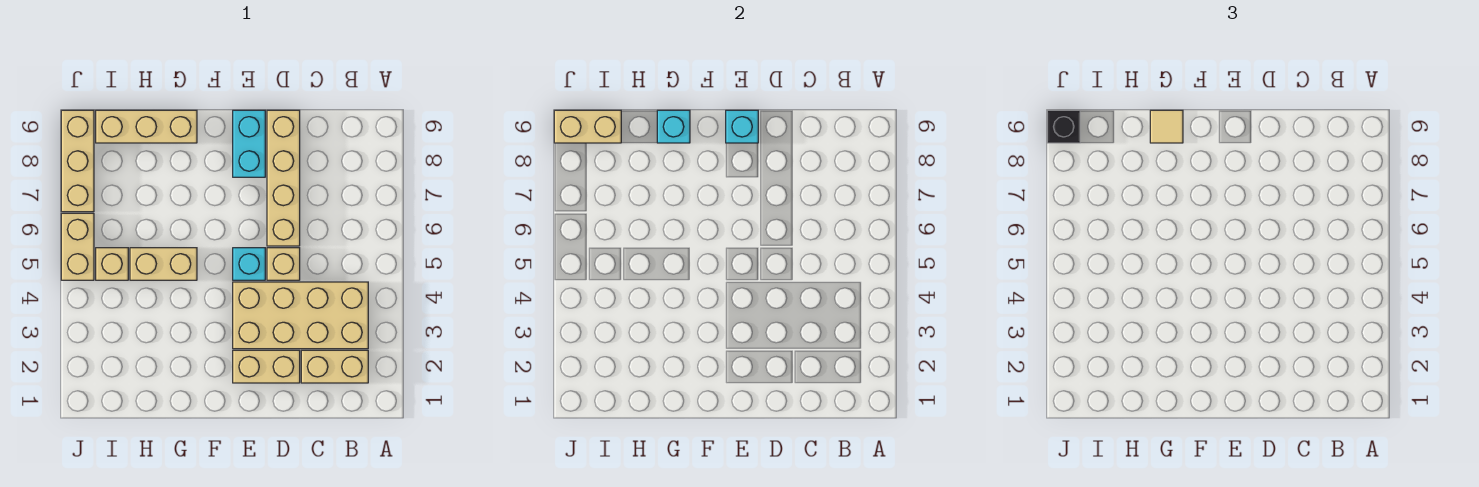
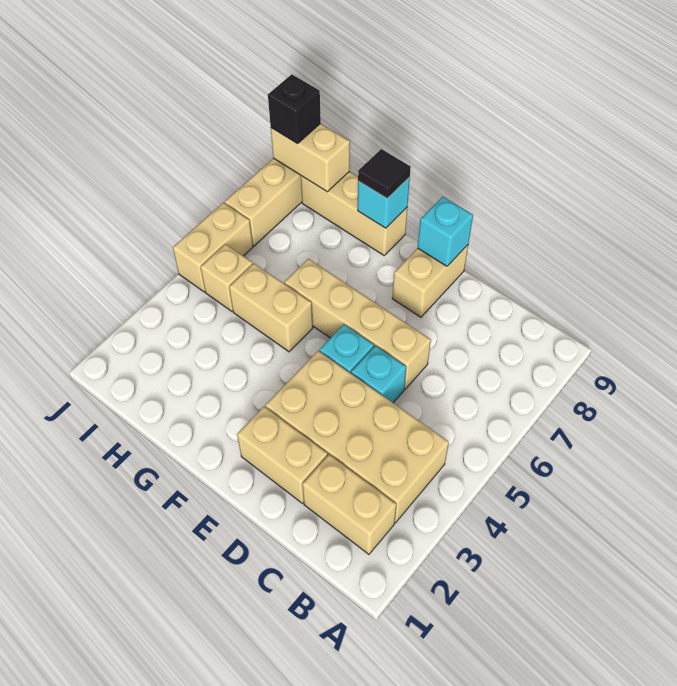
tan brick D5 level 1 -> cyan brick D5 level 1
tan brick D6:D9 level 1 -> tan brick D6:G6 level 1
cyan brick E8:E9 level 1 -> tan brick E8:E9 level 1
tan tile G9 level 3 -> black tile G9 level 3

